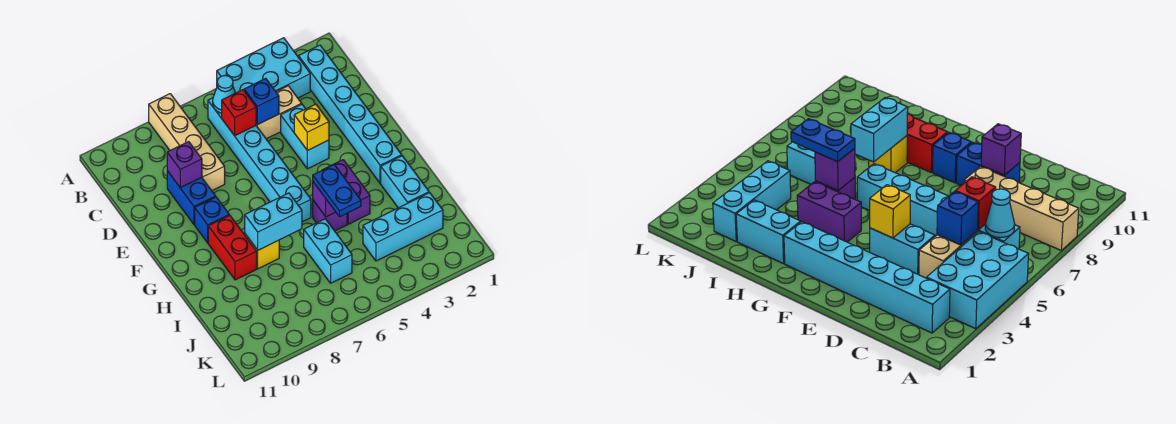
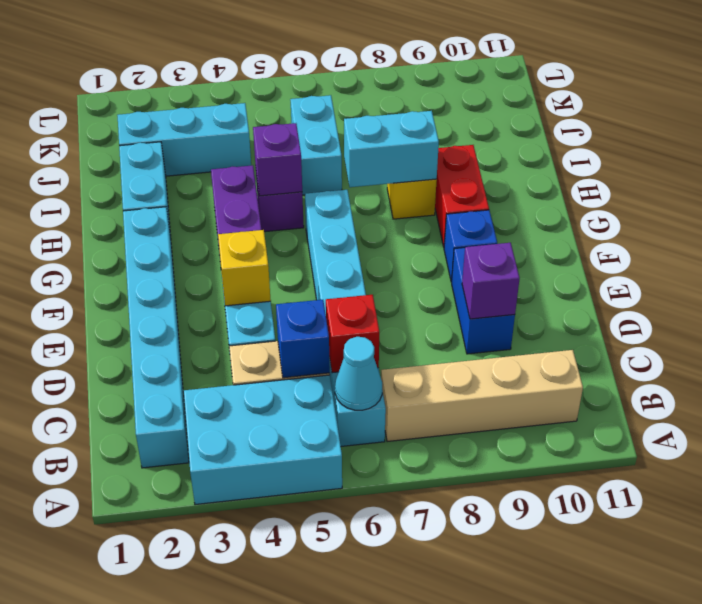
tan brick A8:D8 level 1 -> tan brick B7:B10 level 1
blue plate H5:I5 level 3 -> none

